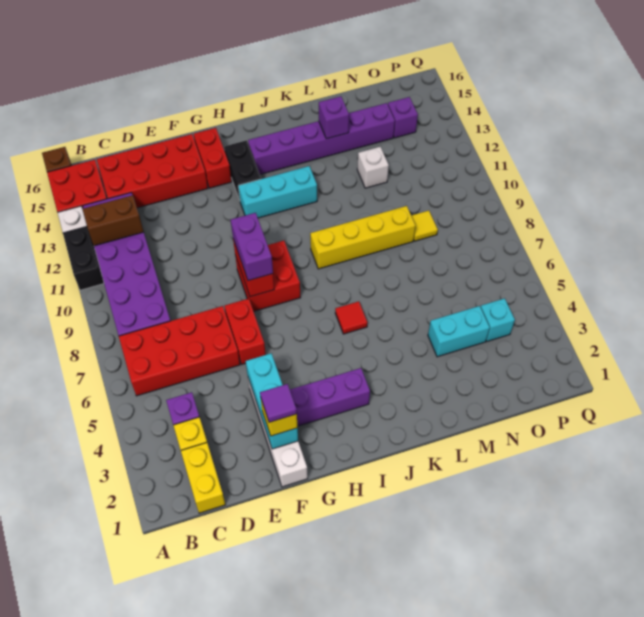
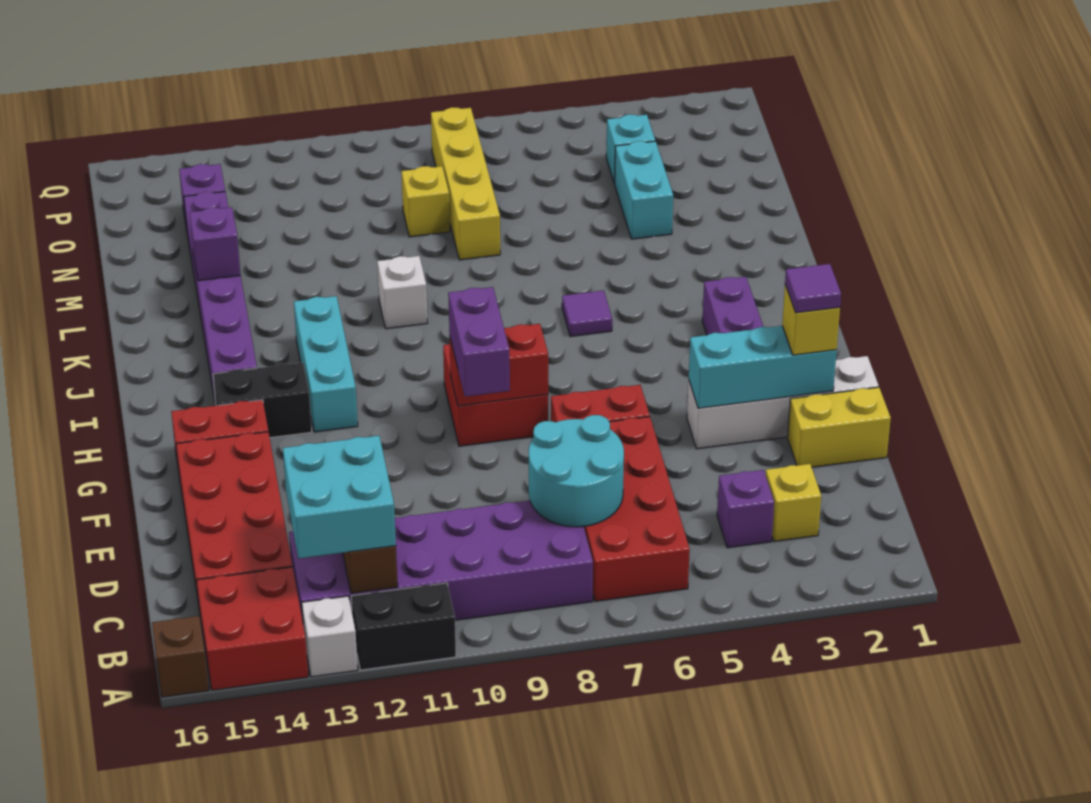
none -> cyan brick B12:C13 level 3
yellow brick C1:C2 level 1 -> yellow brick E1:E2 level 1
none -> cyan round brick C7:D8 level 2
purple brick G8:G9 level 3 -> purple brick F9:G9 level 3
red tile J6 level 1 -> purple tile J6 level 1
yellow brick J9:M9 level 1 -> yellow brick M8:P8 level 1
white brick M12 level 1 -> white brick K10 level 1
yellow tile N9 level 1 -> yellow brick N9 level 1

